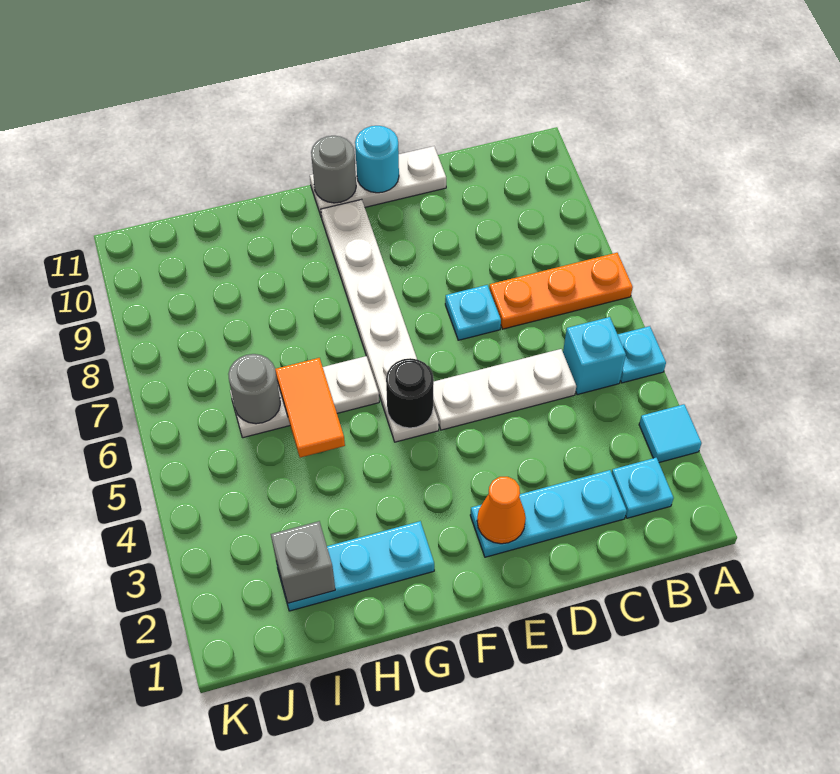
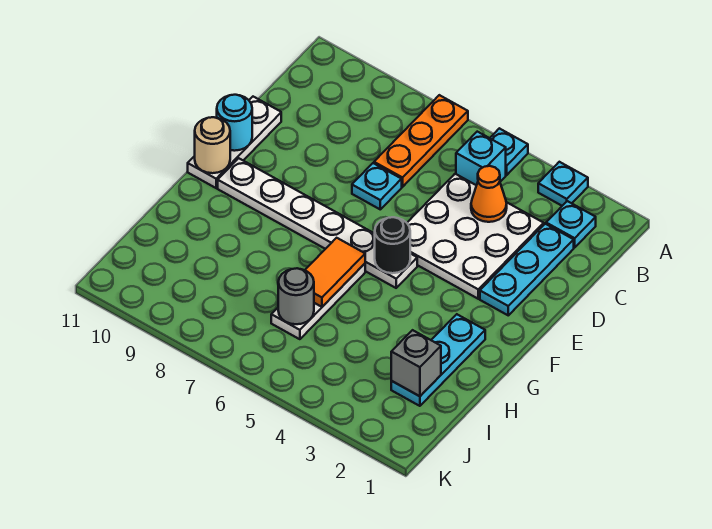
cyan tile A3 level 1 -> cyan plate A3 level 1
white plate C5:E5 level 1 -> white plate C3:E5 level 1
orange cone E2 level 2 -> orange cone C4 level 2
grey round brick F11 level 2 -> tan round brick F11 level 2
orange tile H5:H6 level 2 -> orange tile G6:H6 level 2

